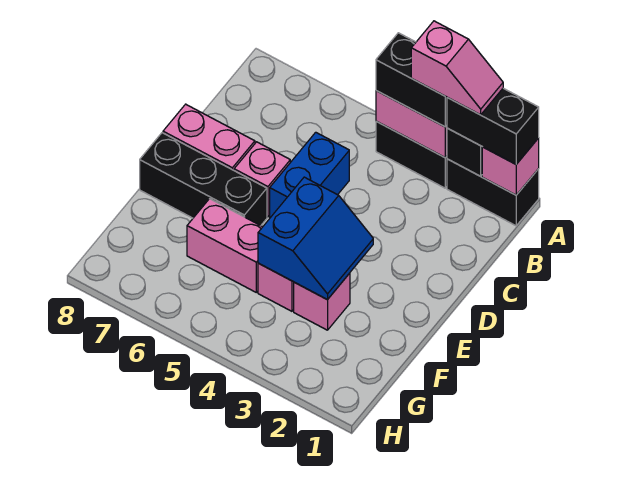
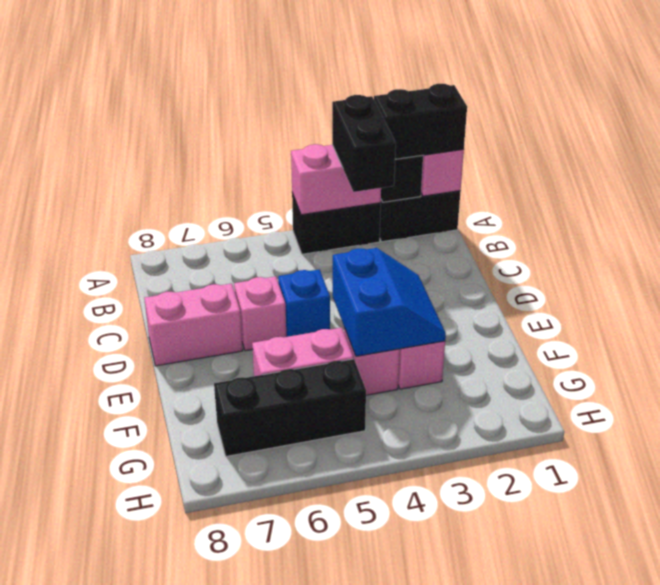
pink slope A2:A3 level 4 top 3 -> none
black brick A3:A4 level 3 -> black brick A3:B3 level 3
blue brick C5:D5 level 1 -> blue brick D5 level 1
black brick E6:E8 level 1 -> black brick G5:G7 level 1

